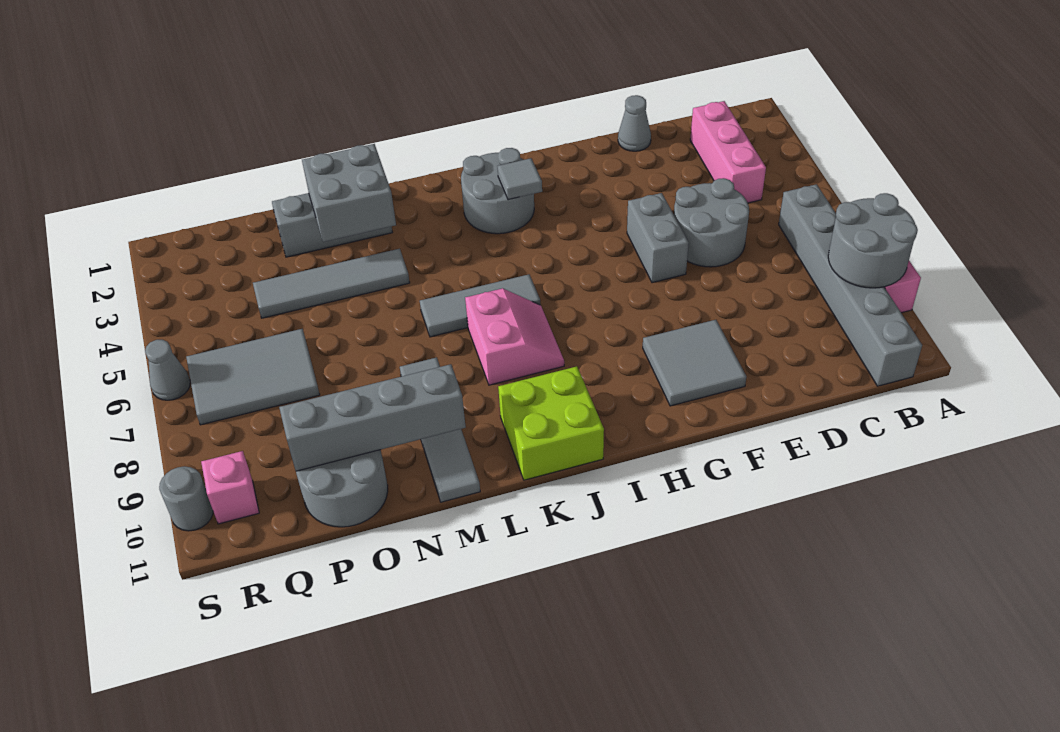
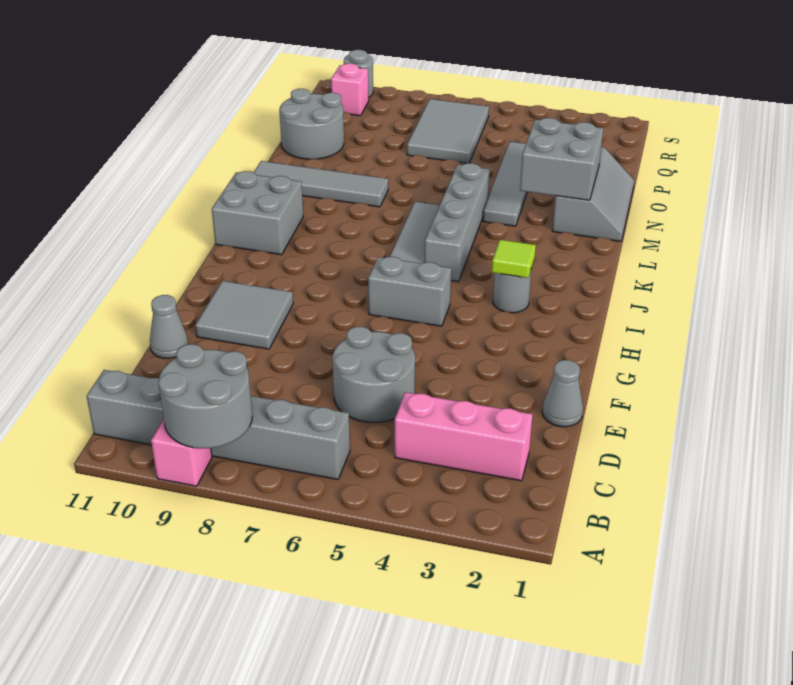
grey brick F5:F6 level 1 -> grey brick H5:H6 level 1
grey round brick I2:J3 level 1 -> grey round brick I3 level 1
grey tile I3 level 2 -> lime tile I3 level 2
pink slope J7:K8 level 1 top K -> none
lime brick J10:K11 level 1 -> grey brick J10:K11 level 1
grey brick M10:P10 level 2 -> grey brick J5:M5 level 1
grey cone S6 level 1 -> grey cone E11 level 1

